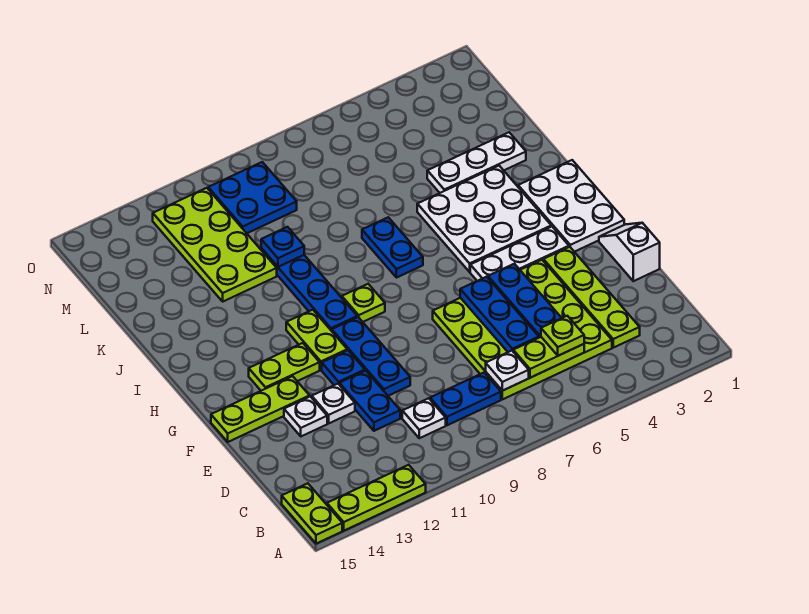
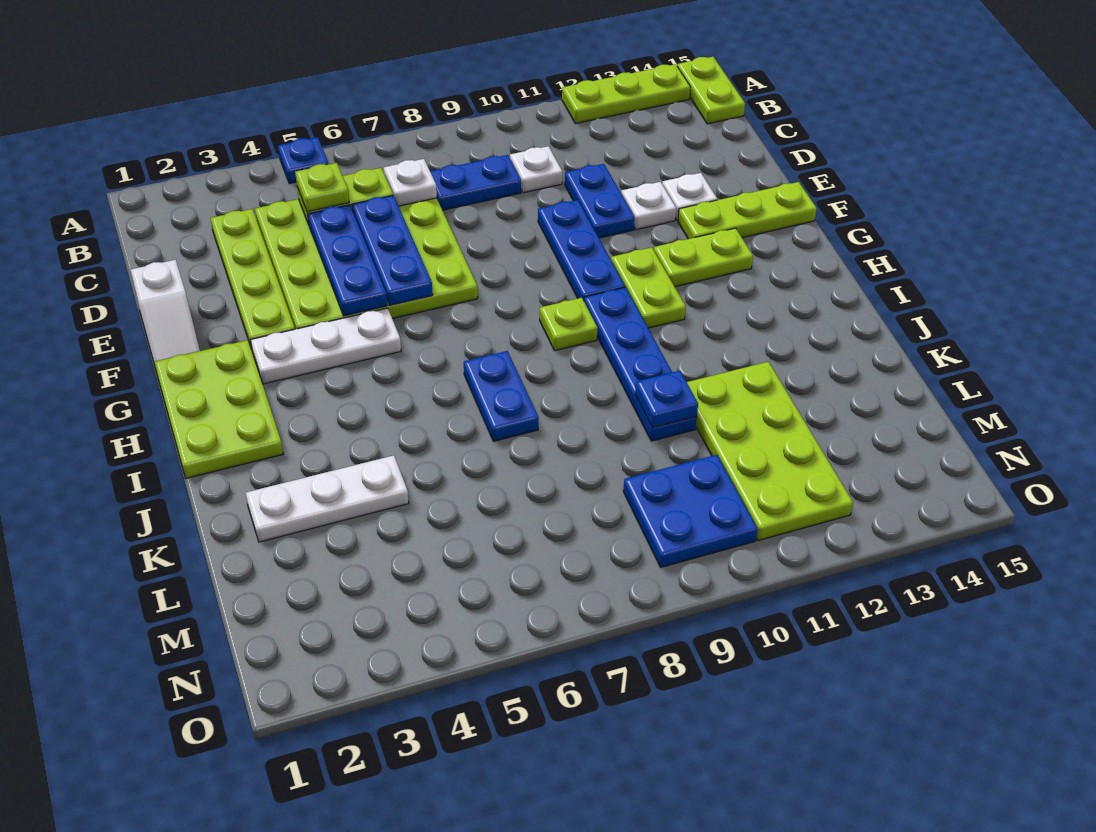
blue plate F11 level 1 -> blue plate A5 level 1
white plate G1:I2 level 1 -> lime plate G1:I2 level 1
white plate H3:J5 level 1 -> none

